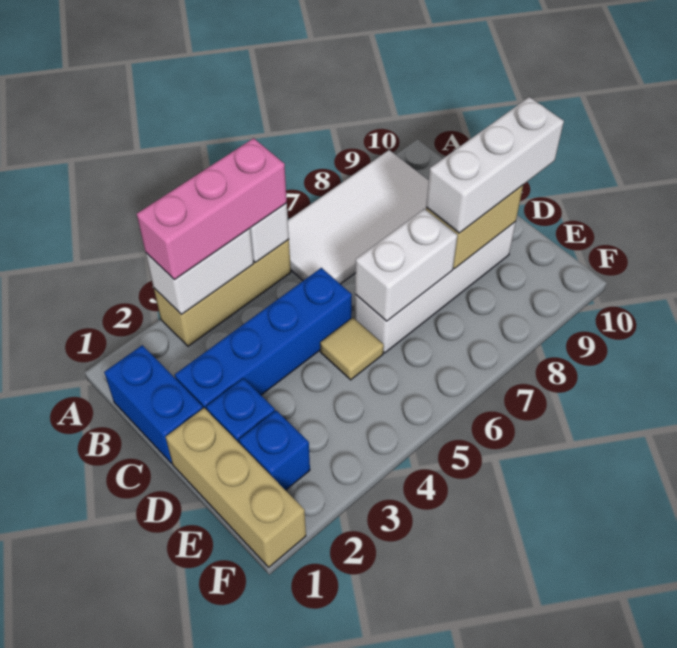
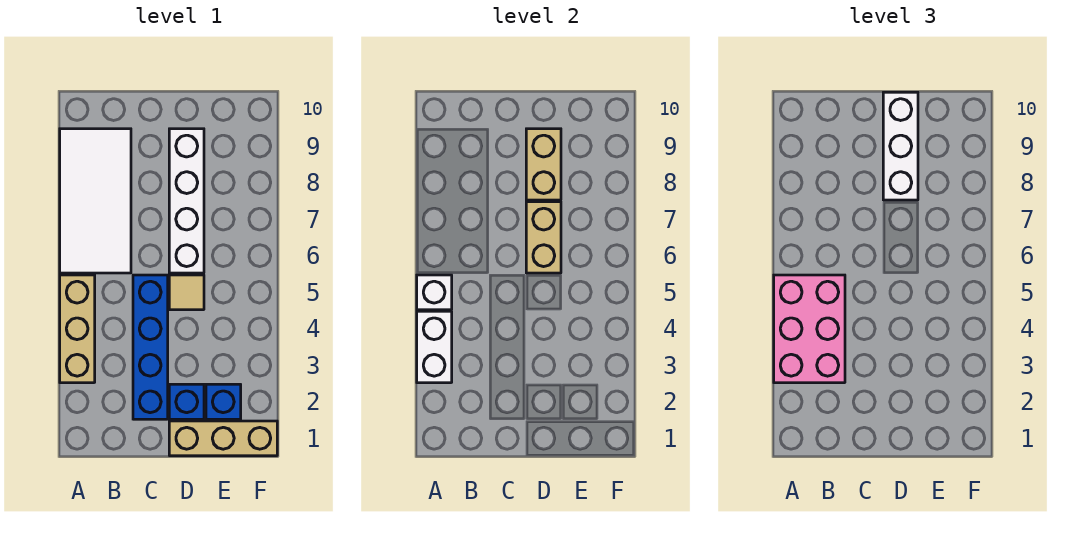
pink brick A3:A5 level 3 -> pink brick A3:B5 level 3
blue brick B1:C1 level 1 -> none
white brick D6:D7 level 2 -> tan brick D6:D7 level 2

